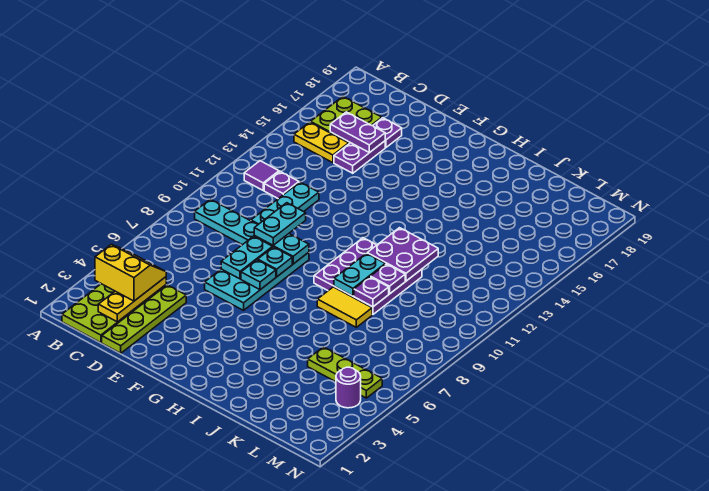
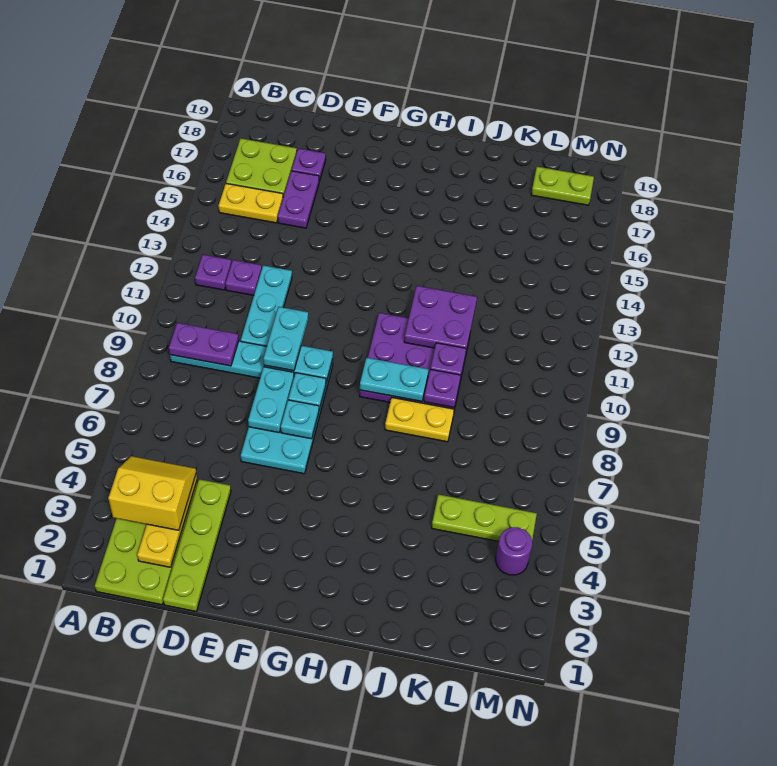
purple tile B12 level 1 -> purple plate B12 level 1
purple plate C16:D16 level 2 -> purple plate B9:C9 level 2
yellow tile I8:J8 level 1 -> yellow plate I8:J8 level 1
cyan plate I9:I10 level 2 -> cyan plate H9:I9 level 2
none -> lime plate L18:M18 level 1

